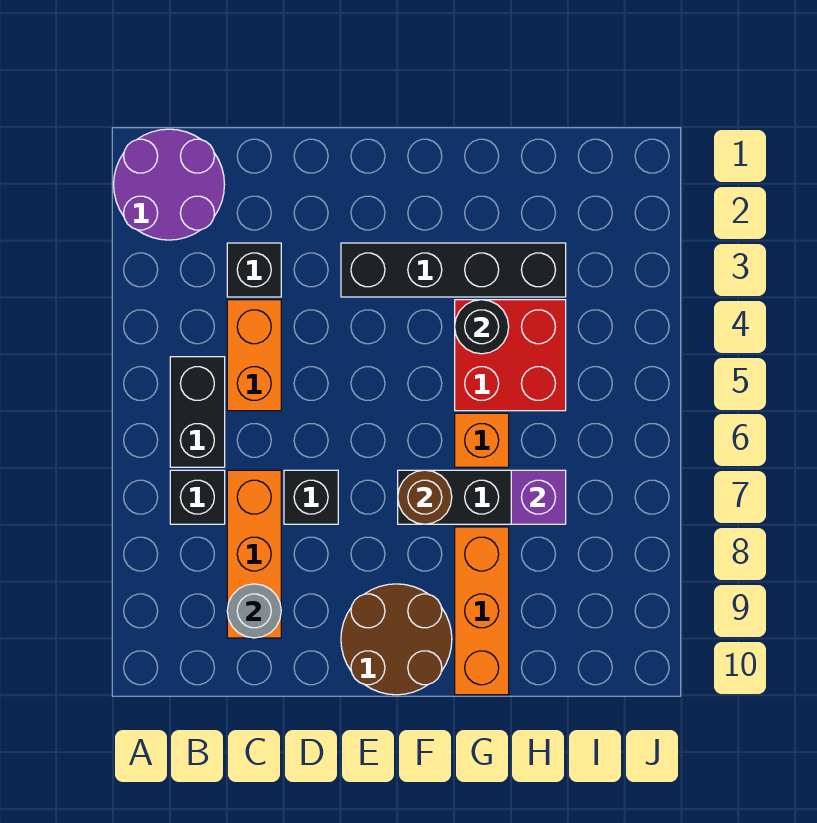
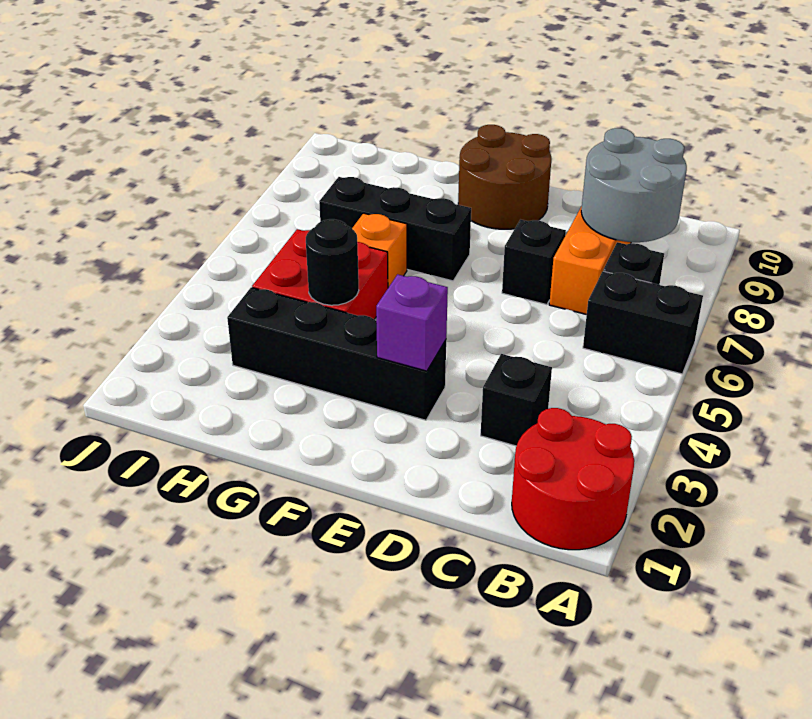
purple round brick A1:B2 level 1 -> red round brick A1:B2 level 1
black brick B5:B6 level 1 -> black brick A6:B6 level 1
orange brick C4:C5 level 1 -> none
grey round brick C9 level 2 -> grey round brick B8:C9 level 2
brown round brick F7 level 2 -> none
orange brick G8:G10 level 1 -> none
purple brick H7 level 2 -> purple brick E3 level 2

